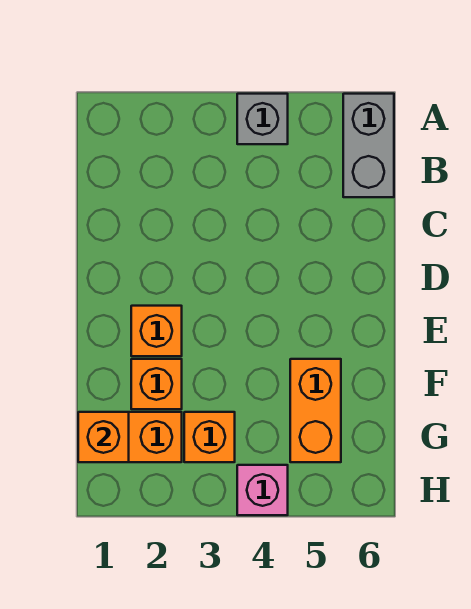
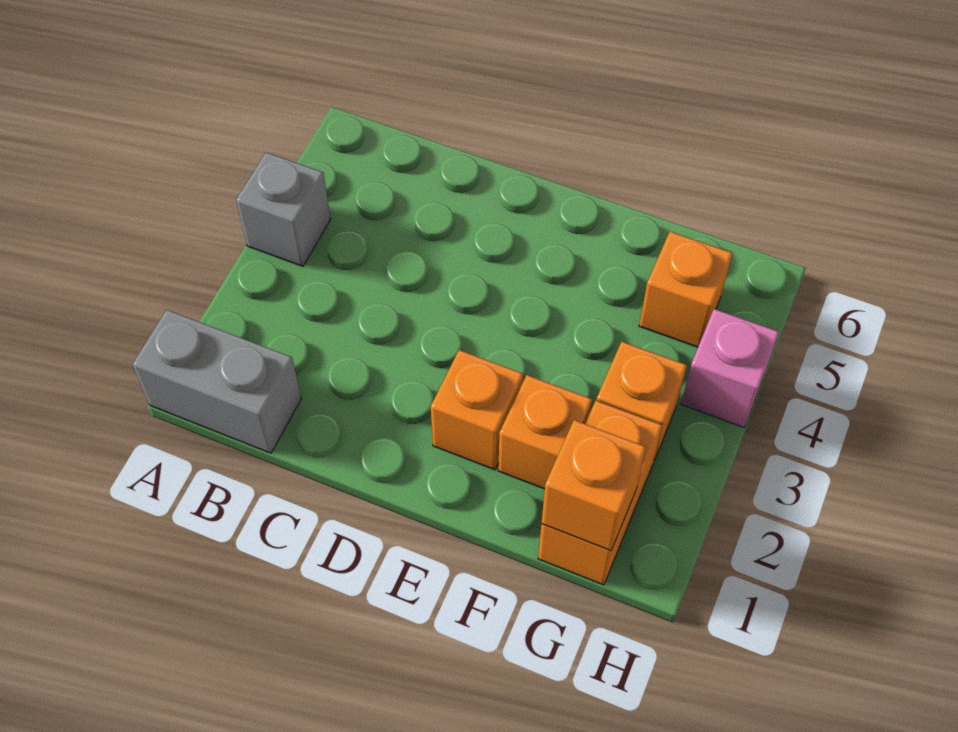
grey brick A6:B6 level 1 -> grey brick A1:B1 level 1
orange brick F5:G5 level 1 -> orange brick G5 level 1

